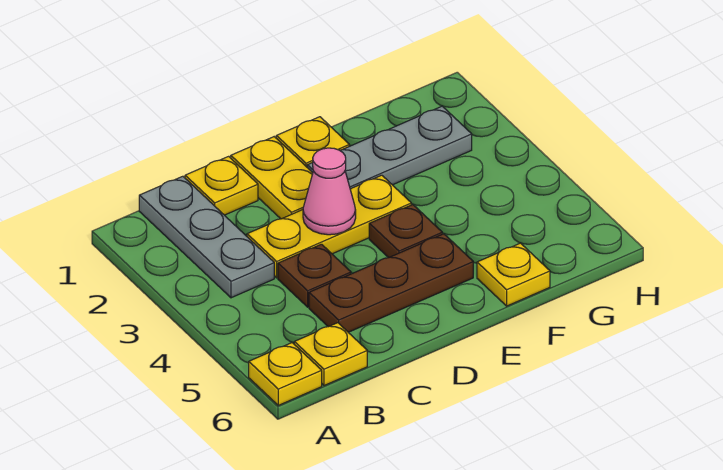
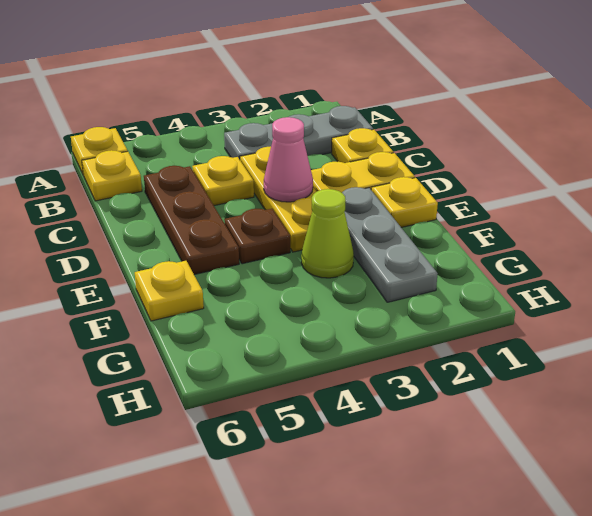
brown plate C4 level 1 -> yellow plate C4 level 1
none -> lime cone F3 level 1

